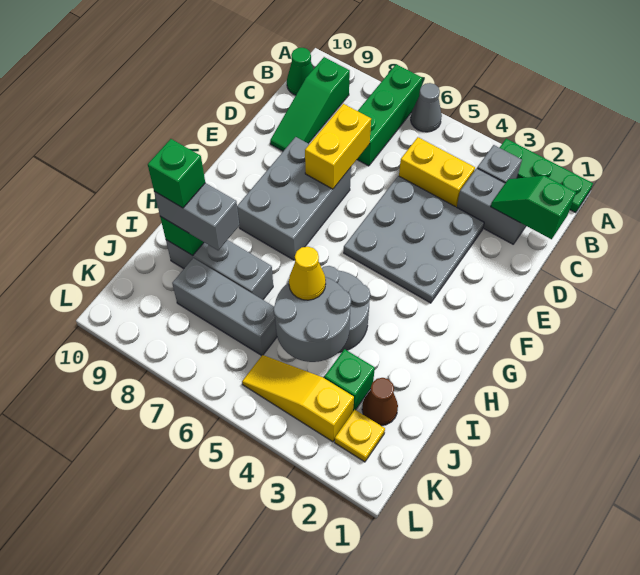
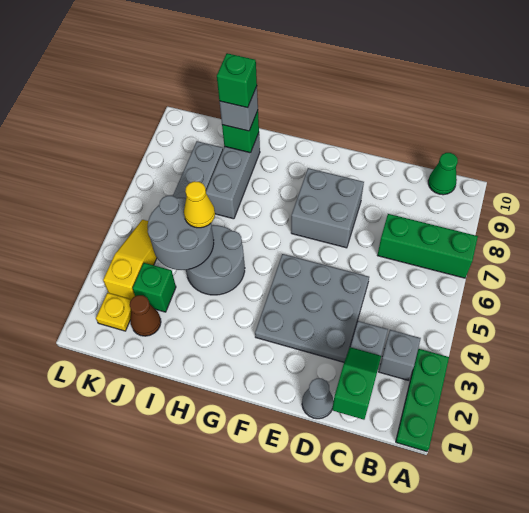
grey cone A6 level 1 -> grey cone D1 level 1
green slope B9:D9 level 1 top B -> none
yellow brick C4:C5 level 1 -> none
yellow brick D7:E7 level 2 -> none
grey brick E7:G8 level 1 -> grey brick E7:F8 level 1
grey brick I8:I9 level 3 -> grey brick I9 level 3

